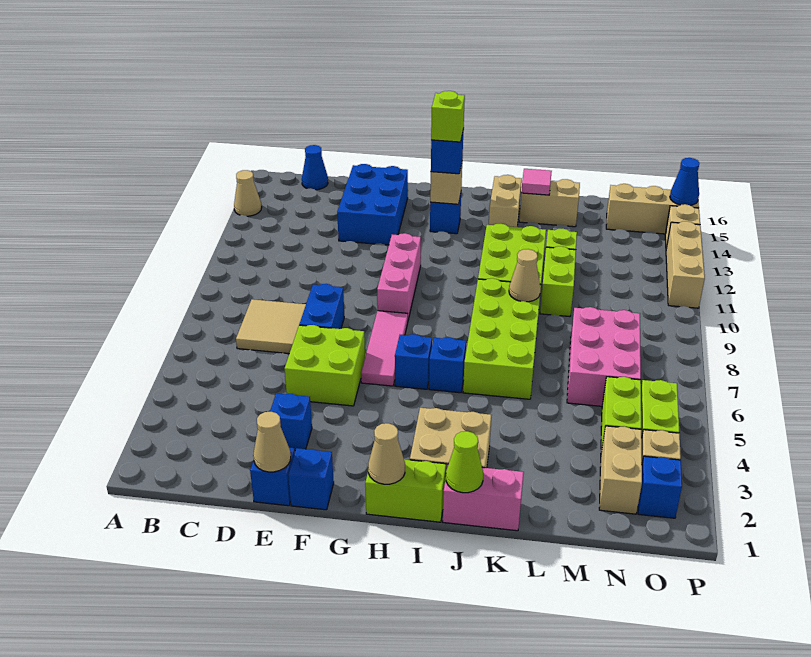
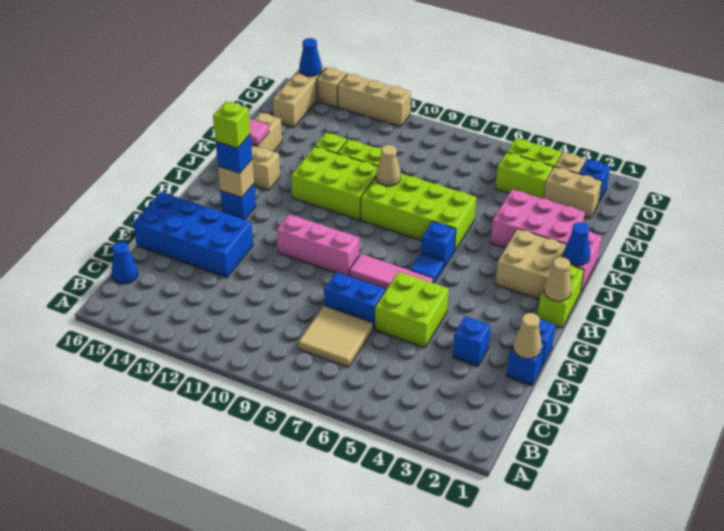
tan cone A14 level 1 -> none
blue brick E13:F15 level 1 -> blue brick E13:F16 level 1
blue brick H6 level 1 -> blue tile H6 level 1
lime cone J1 level 2 -> blue cone J1 level 2
pink brick M6:N8 level 1 -> pink brick K2:L4 level 1

